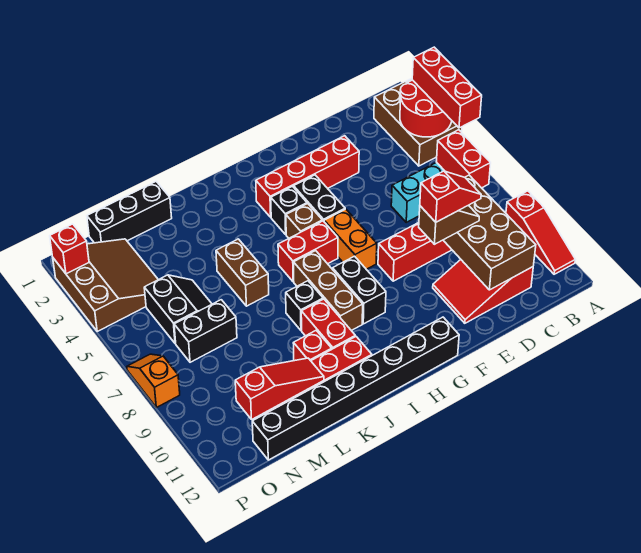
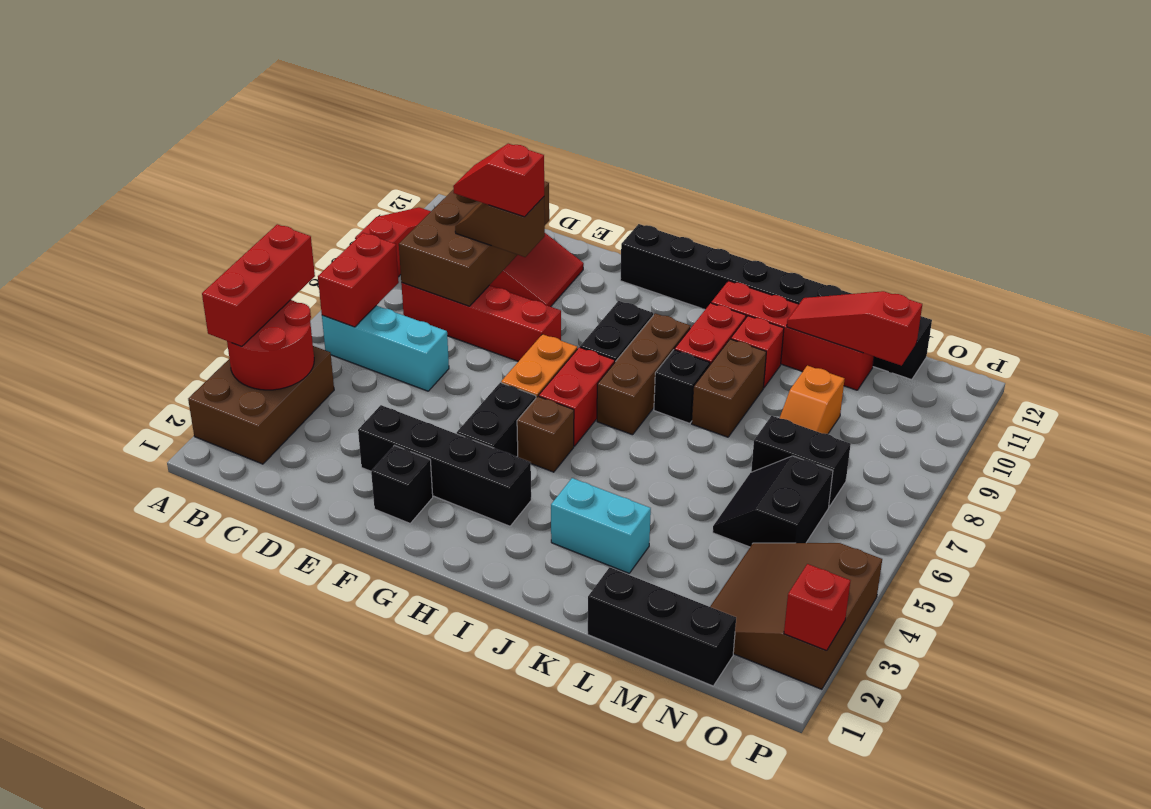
red brick E3:H3 level 1 -> black brick E3:H3 level 1
black brick H4 level 1 -> black brick F2 level 1
red brick H6:I6 level 1 -> red brick H6:H7 level 1
none -> cyan brick J3:K3 level 1
brown brick K5:K6 level 1 -> brown brick K8:K9 level 1
orange slope P7:P8 level 1 top 8 -> orange slope M8:M9 level 1 top 9

